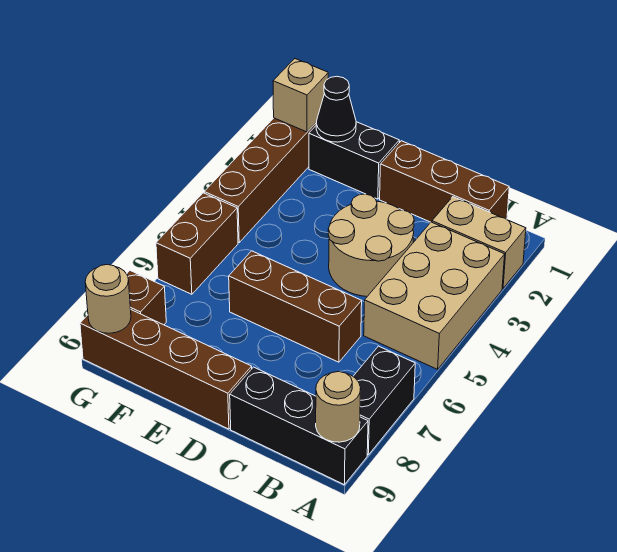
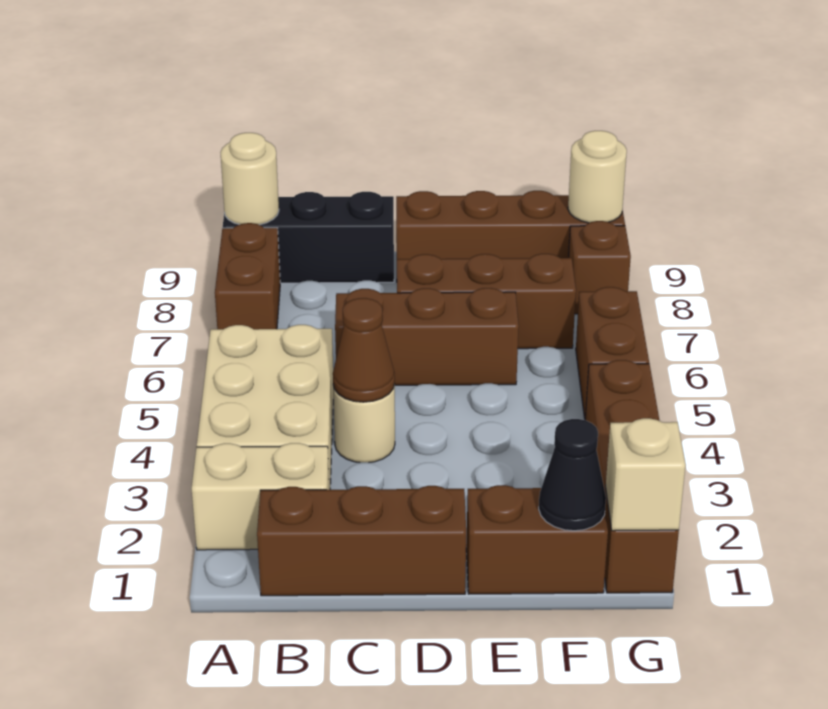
black brick A7:A8 level 1 -> brown brick A7:A8 level 1
tan round brick C3:D4 level 1 -> tan round brick C4 level 1
none -> brown cone C4 level 2
none -> brown brick D7:F7 level 1
black brick E1:F1 level 1 -> brown brick E1:F1 level 1

